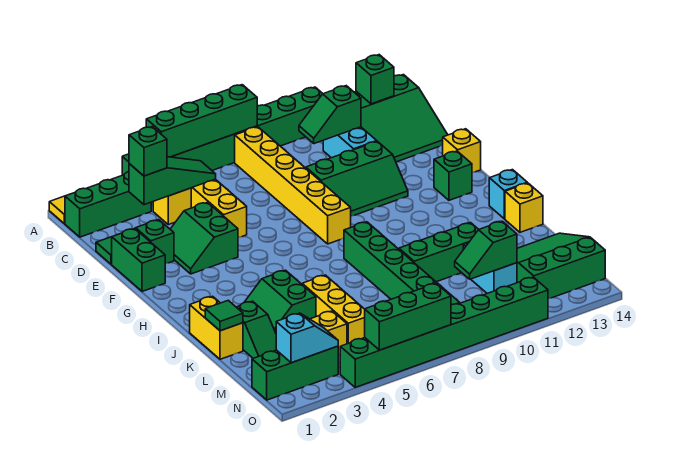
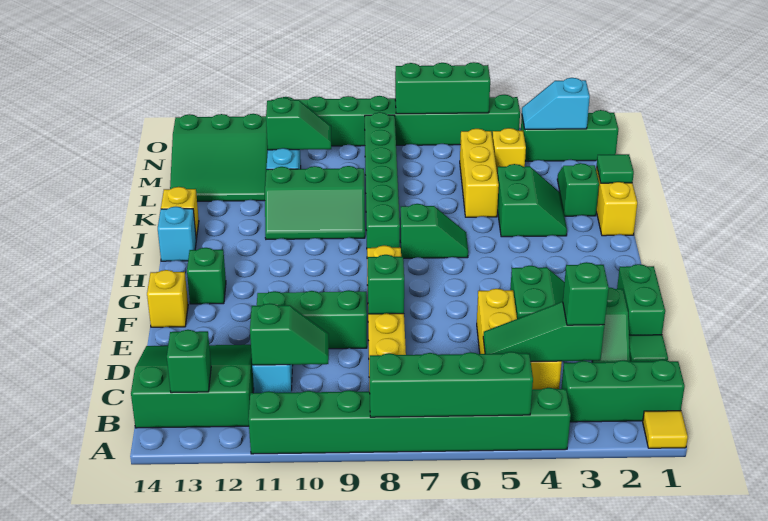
none -> green brick E8 level 2
none -> green slope I6:I7 level 1 top 7

